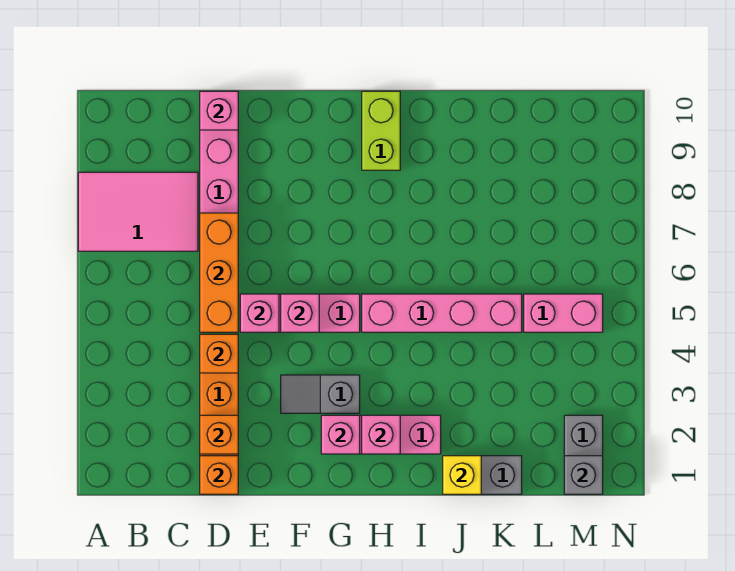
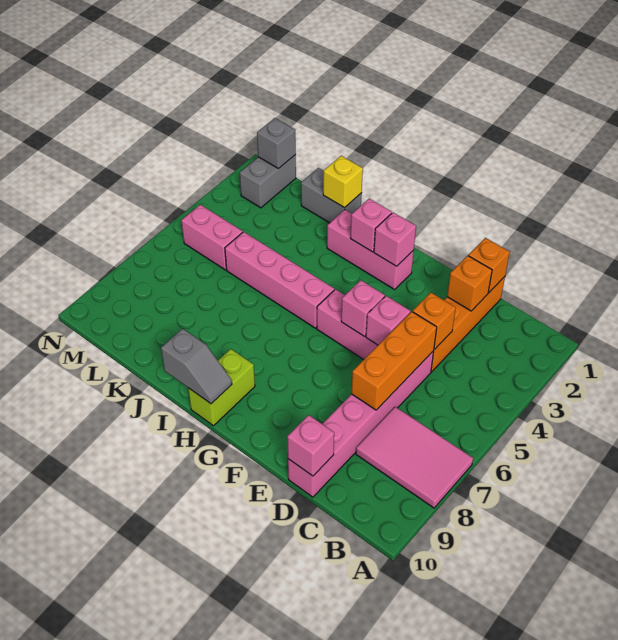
grey slope F3:G3 level 1 top G -> grey slope H10:I10 level 2 top I

